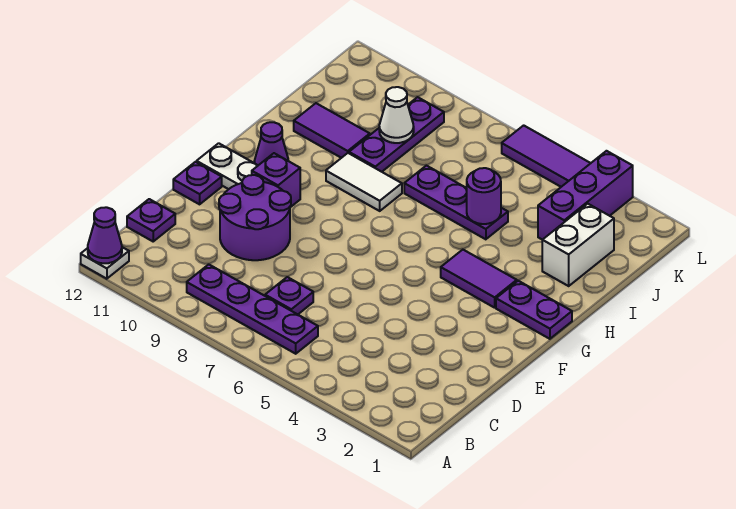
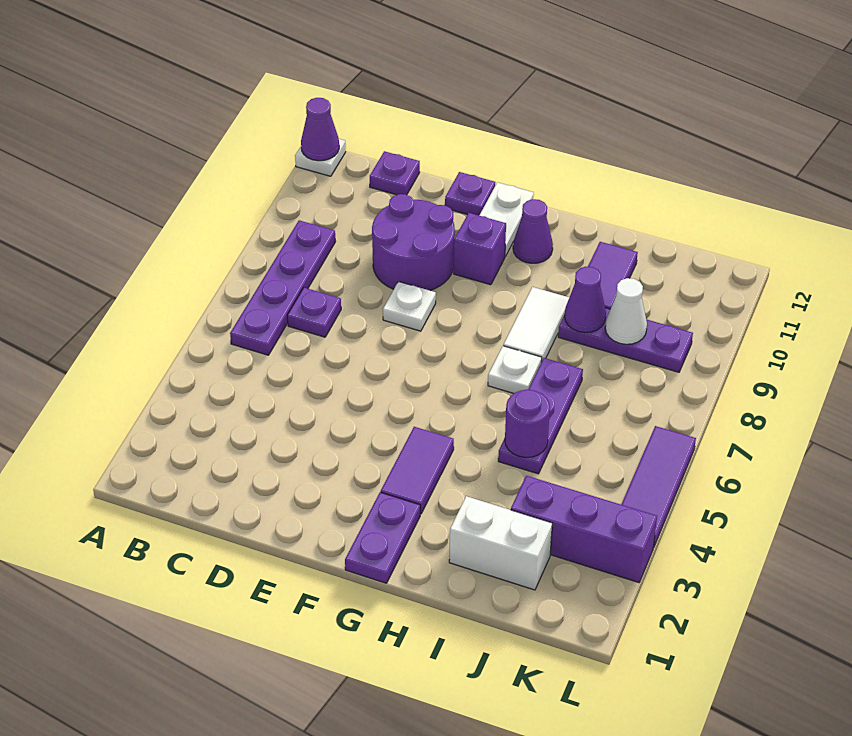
none -> white plate E8 level 1
none -> white plate H7 level 1
none -> purple cone I9 level 2

